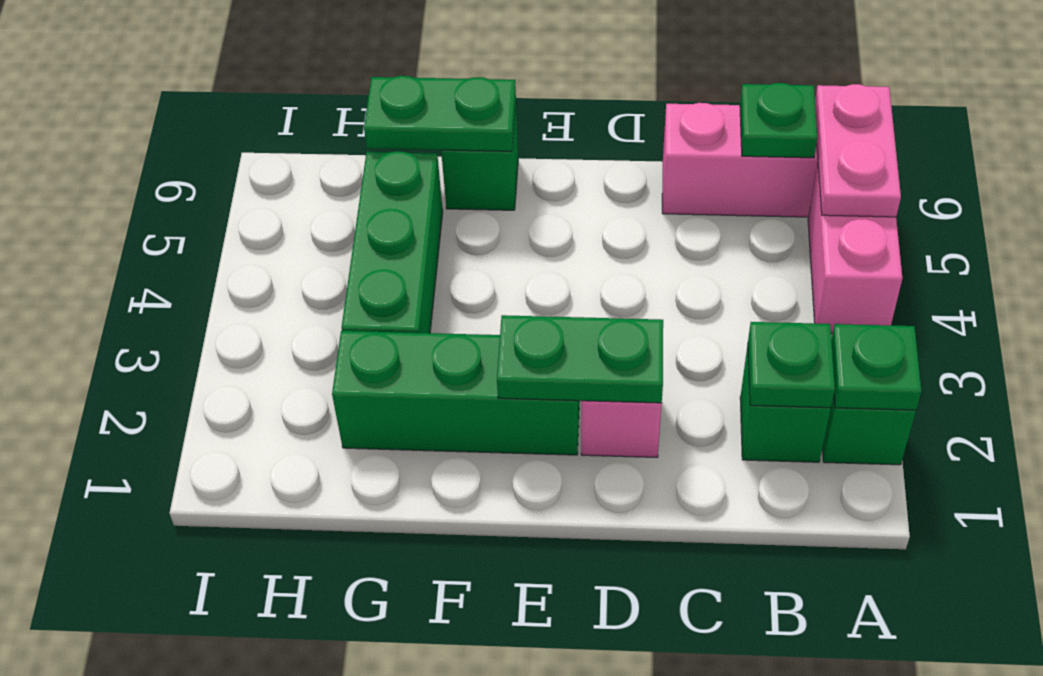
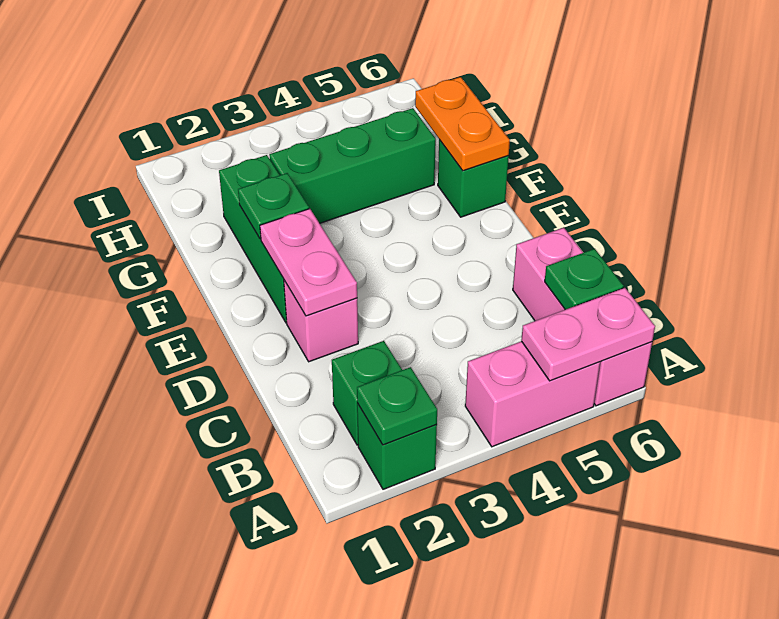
green plate B2 level 2 -> green plate F2 level 2
green plate D2:E2 level 2 -> pink plate D2:E2 level 2
green plate F6:G6 level 2 -> orange plate F6:G6 level 2

